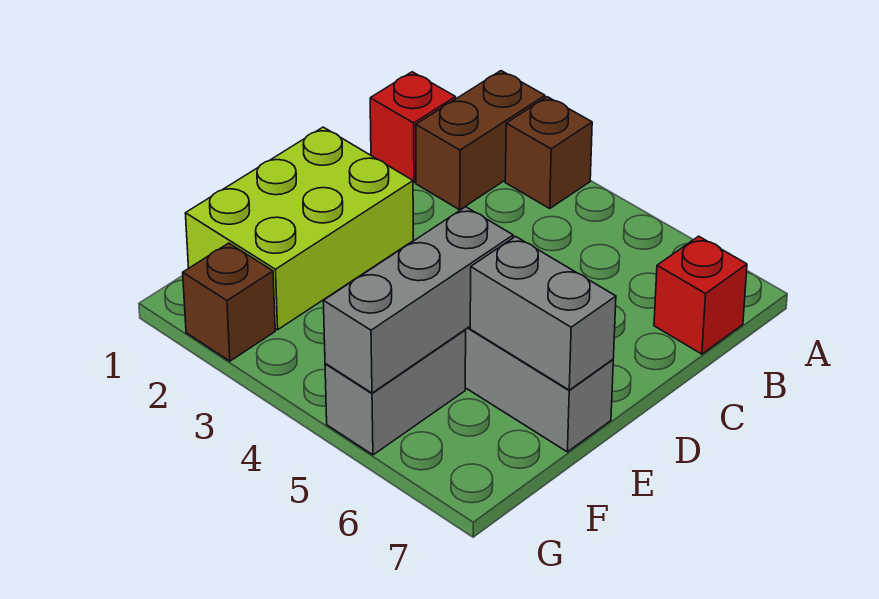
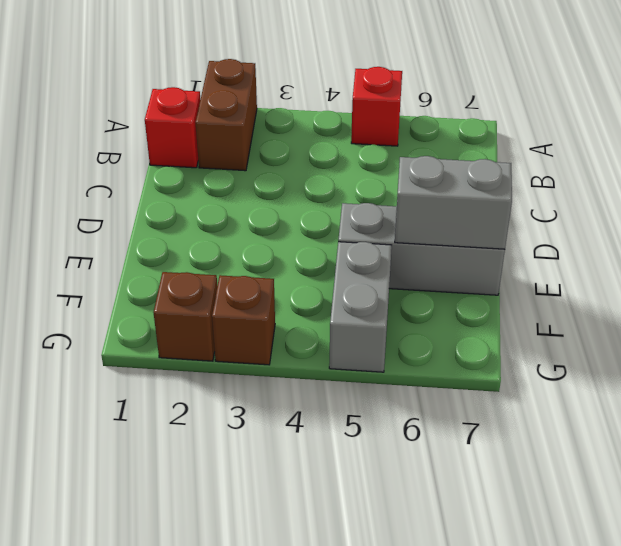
brown brick A3 level 1 -> brown brick G3 level 1
red brick B7 level 1 -> red brick A5 level 1
lime brick D1:F2 level 1 -> none
grey brick E5:G5 level 2 -> none

